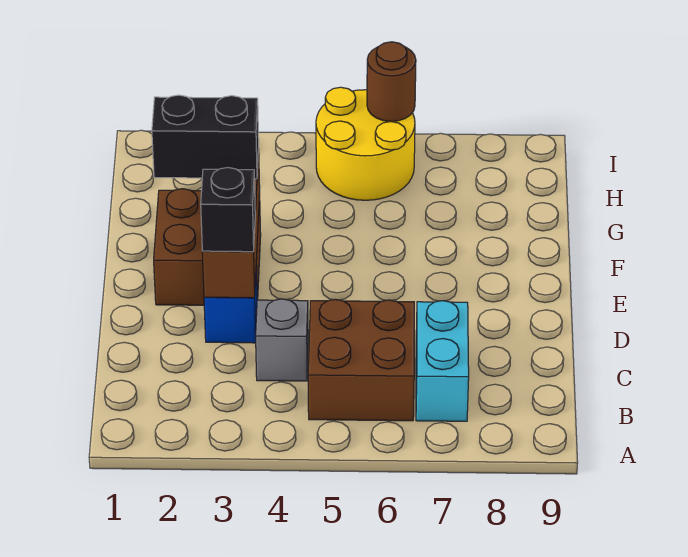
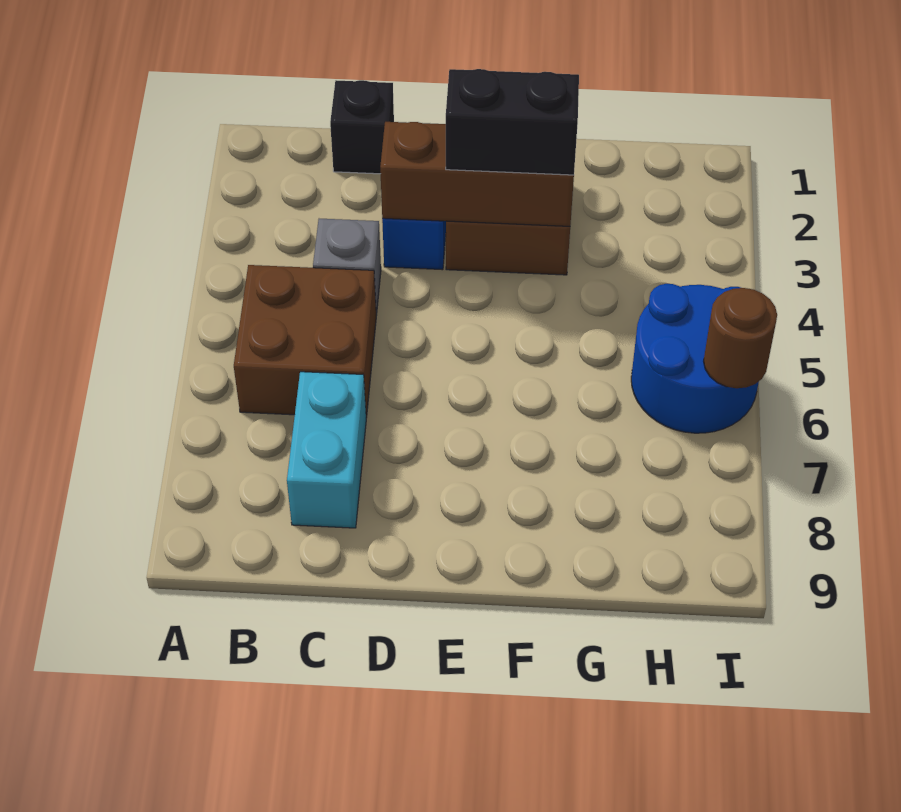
cyan brick B7:C7 level 1 -> cyan brick C7:C8 level 1
black brick D3 level 3 -> black brick C1 level 1
black brick F2:F3 level 3 -> black brick E3:F3 level 3
yellow round brick H5:I6 level 1 -> blue round brick H5:I6 level 1

